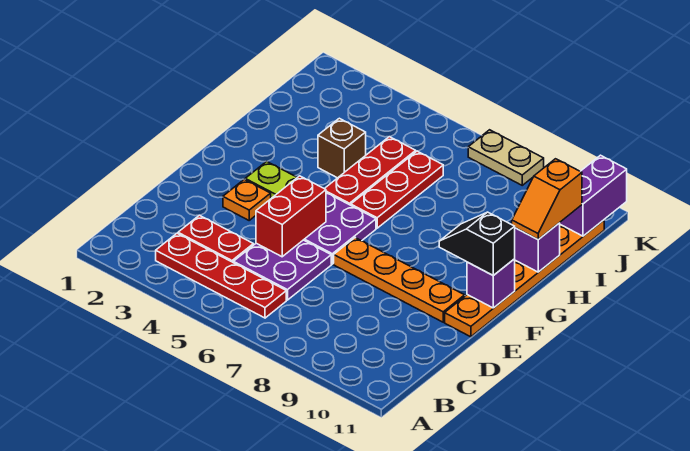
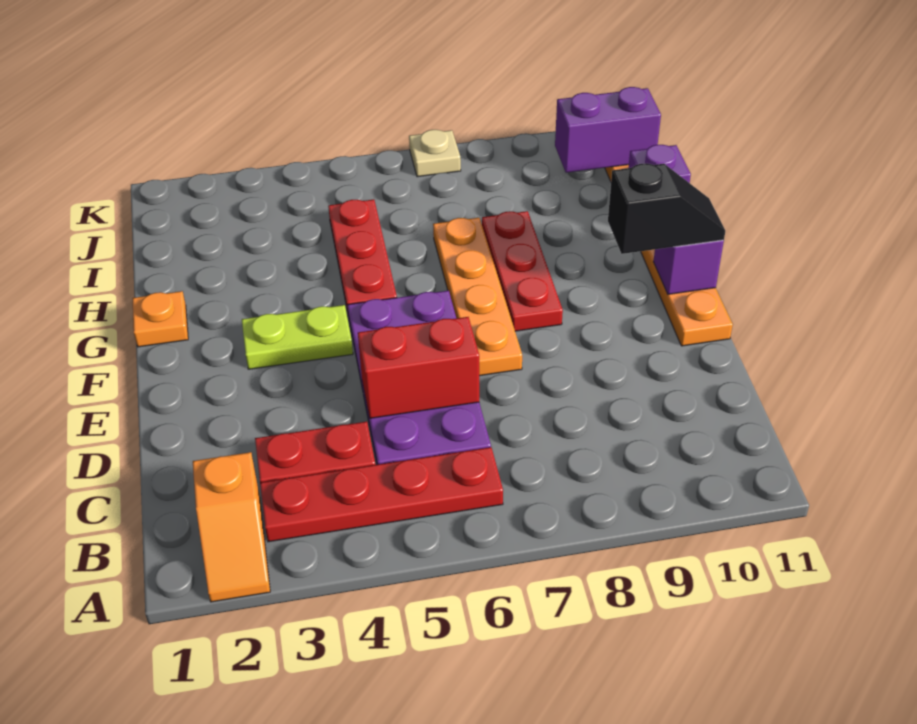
red brick D5:E5 level 2 -> red brick D5:D6 level 2
orange plate E3 level 1 -> orange plate G1 level 1
orange plate E7:E10 level 1 -> orange plate E7:H7 level 1
black slope F10:F11 level 3 top 11 -> black slope F10:F11 level 3 top 10
red plate G6:I6 level 1 -> red plate F8:H8 level 1
brown brick H4 level 1 -> none
orange slope H11:I11 level 3 top I -> orange slope A2:B2 level 1 top B
purple brick J11:K11 level 2 -> purple brick J10:J11 level 2
tan plate K7:K8 level 1 -> tan plate K7 level 1

